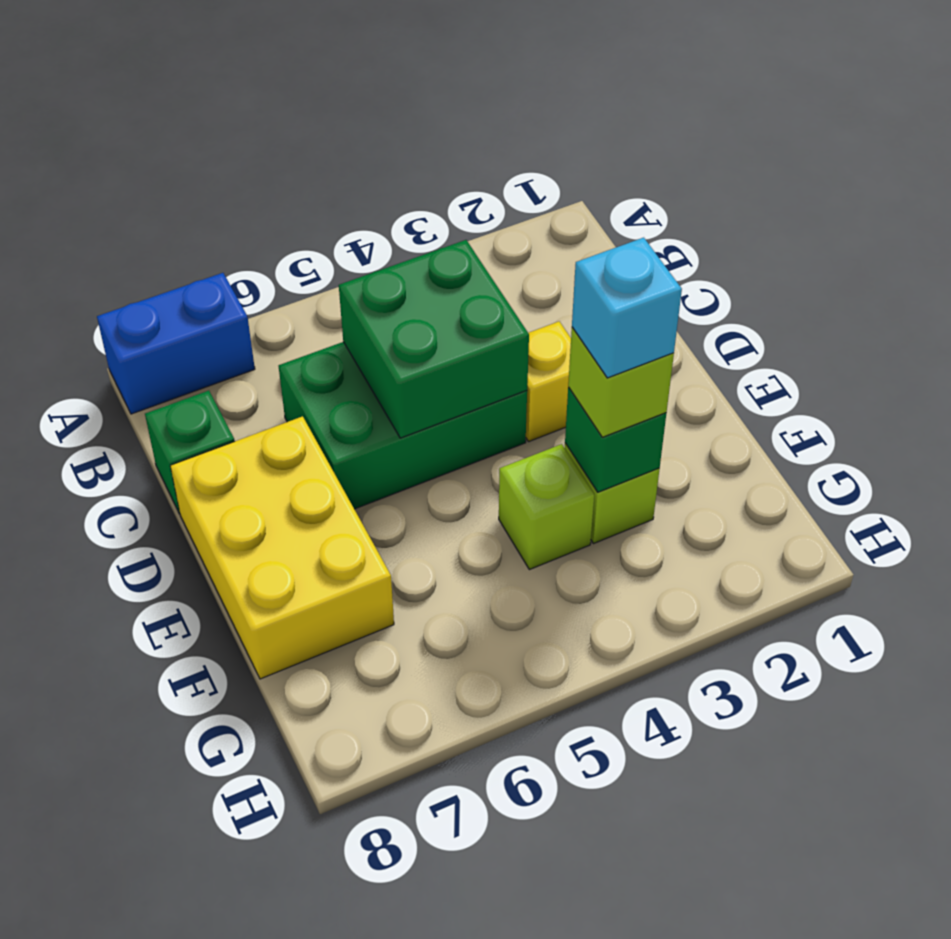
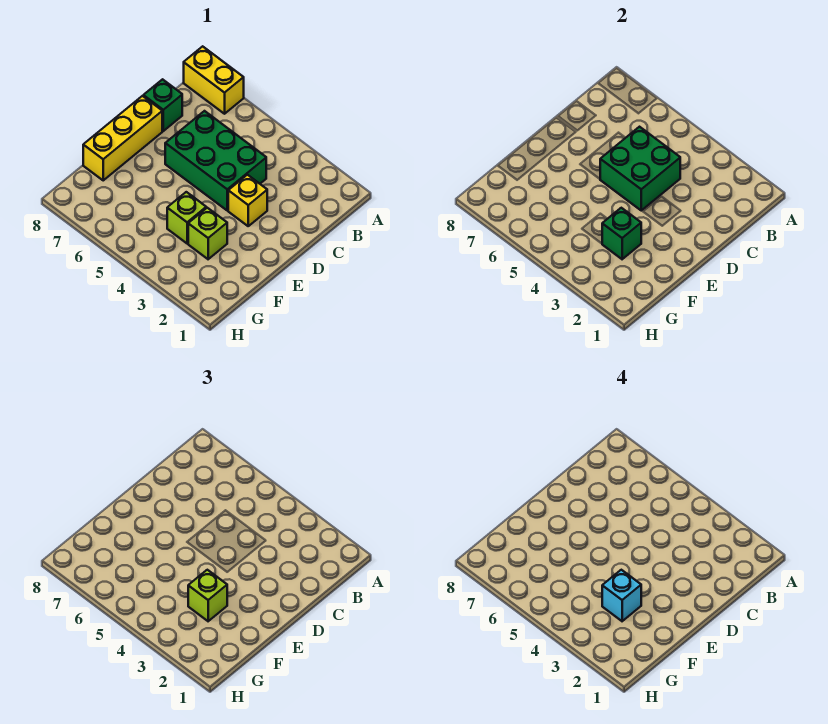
blue brick A7:A8 level 1 -> yellow brick A7:A8 level 1
yellow brick D7:F8 level 1 -> yellow brick D8:F8 level 1

